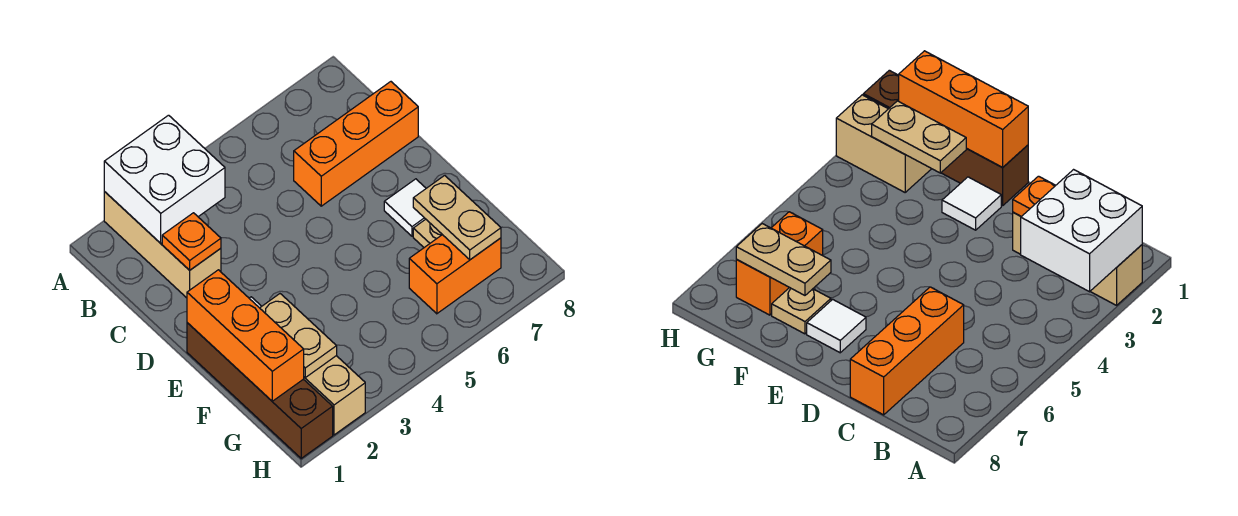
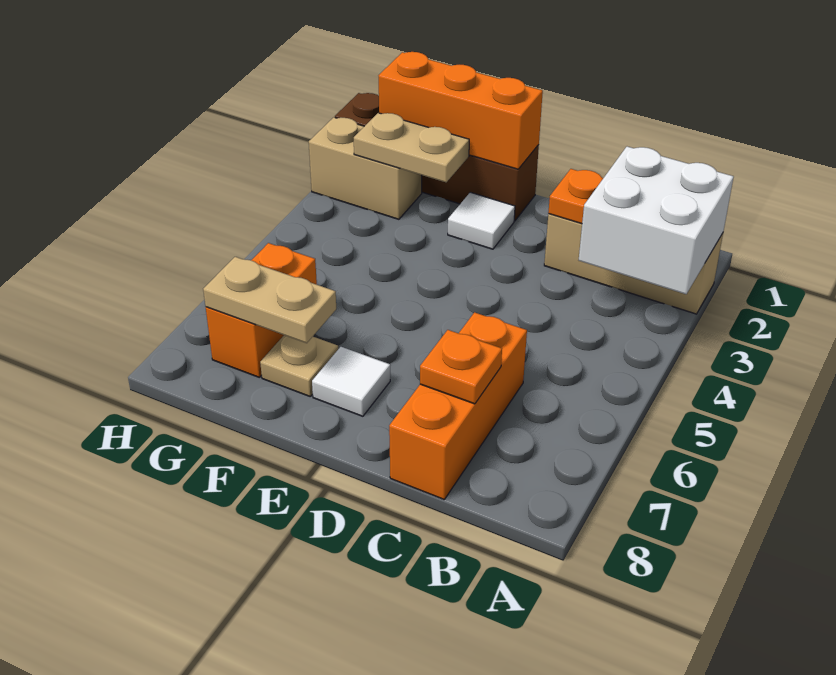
none -> orange plate C7 level 2

